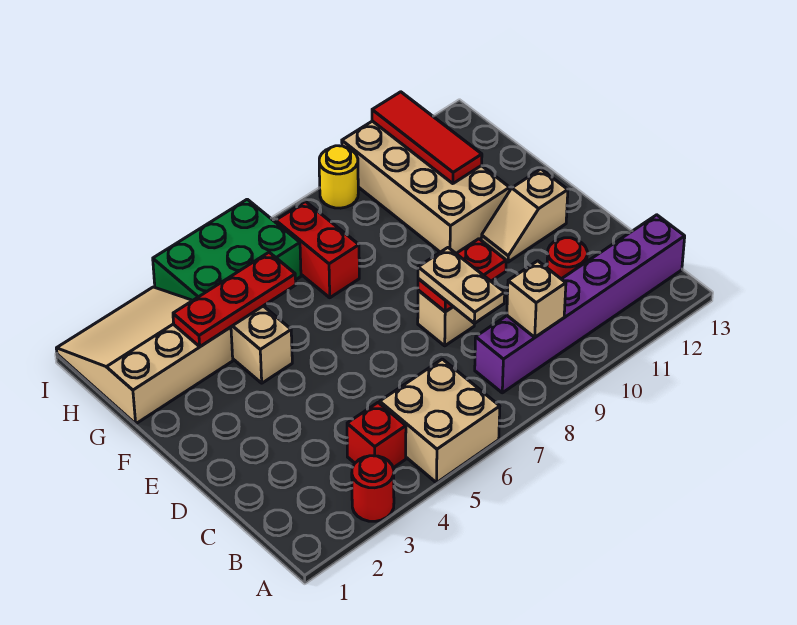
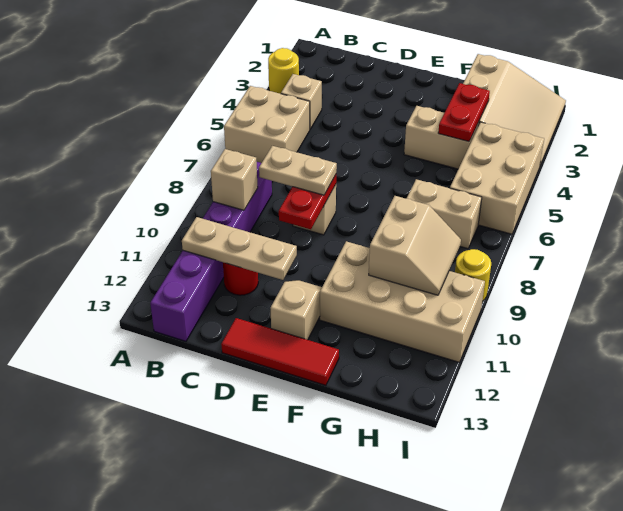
red round brick A3 level 1 -> yellow round brick A3 level 1
red brick B4 level 1 -> tan brick B4 level 1
none -> tan plate B11:D11 level 2
red plate G3:G5 level 2 -> red plate G3:G4 level 2
red brick G7:H7 level 1 -> tan brick G7:H7 level 1
none -> tan slope G9:H10 level 2 top G
red tile G11:I11 level 2 -> red tile D13:F13 level 1
green brick H4:I6 level 1 -> tan brick H4:I6 level 1

